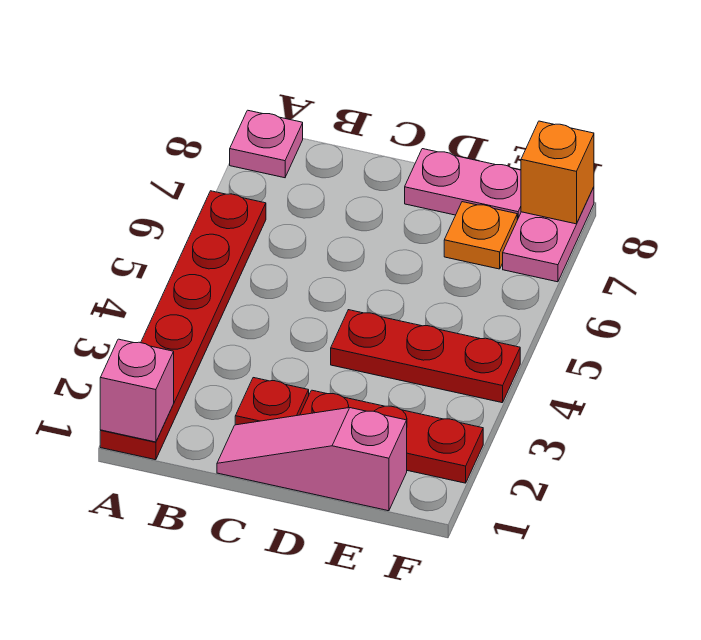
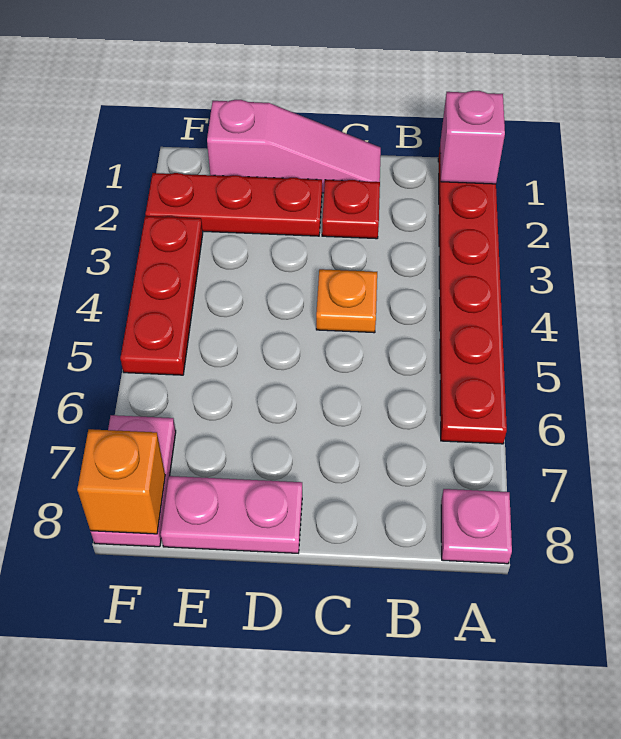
red plate D4:F4 level 1 -> red plate F3:F5 level 1
orange plate E7 level 1 -> orange plate C4 level 1

